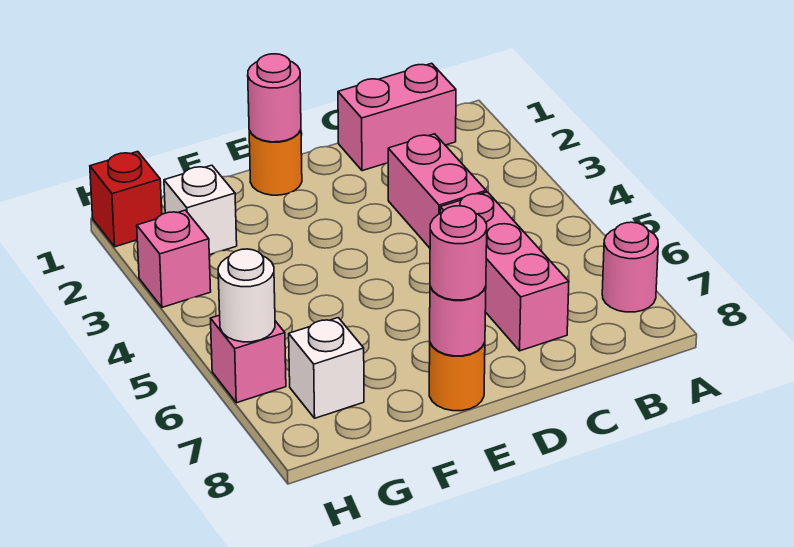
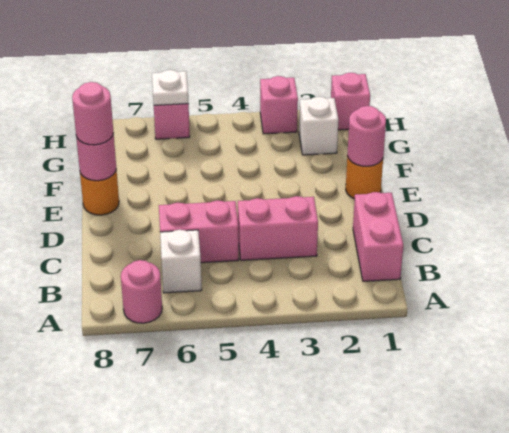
pink brick C5:C7 level 1 -> pink brick C5:C6 level 1
white brick G7 level 1 -> white brick B6 level 1
red brick H1 level 1 -> pink brick H1 level 1
white round brick H6 level 2 -> white plate H6 level 2

